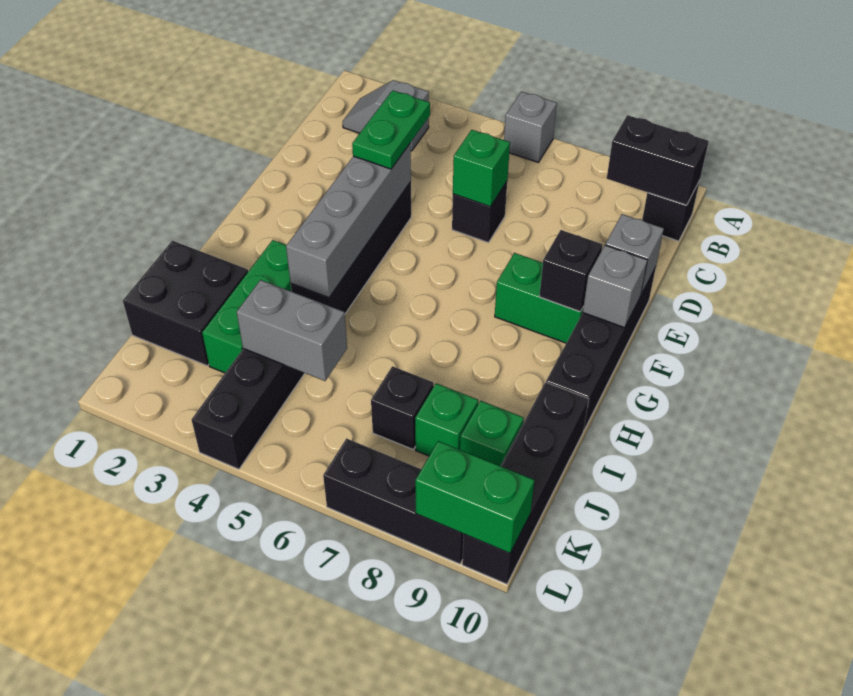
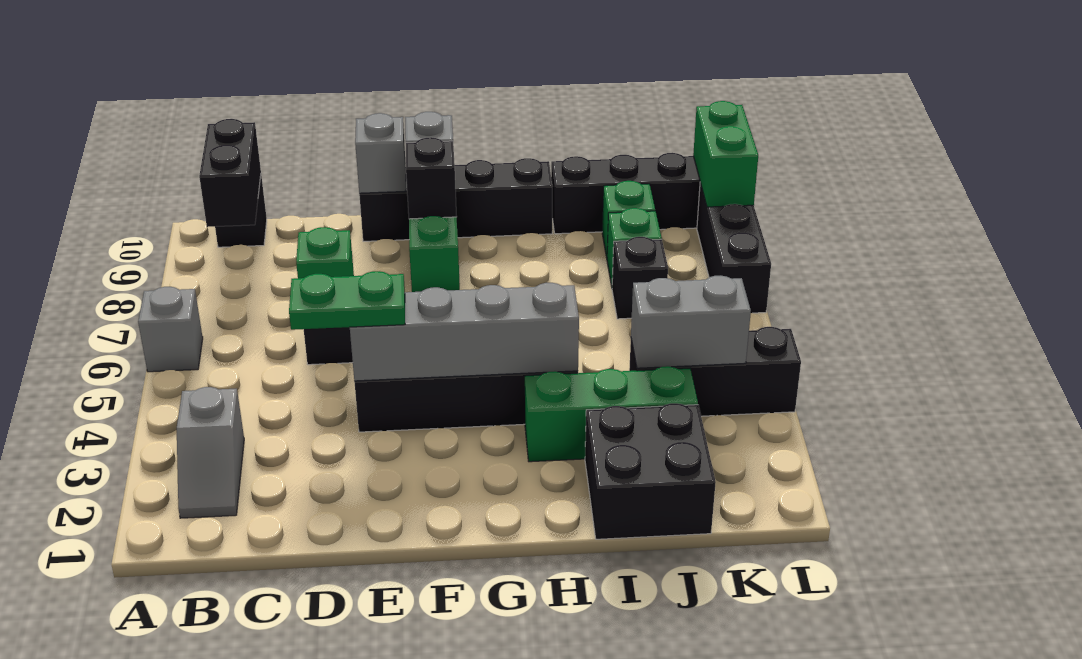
grey brick J4:J5 level 2 -> grey brick J4:K4 level 2

